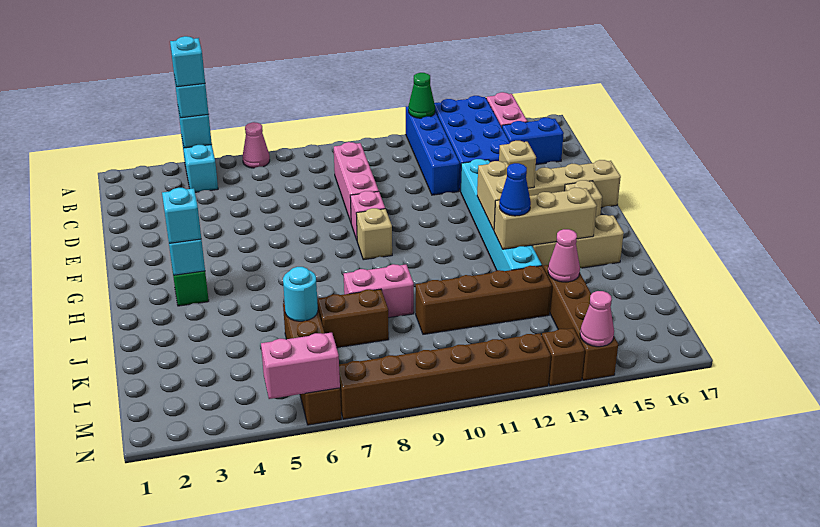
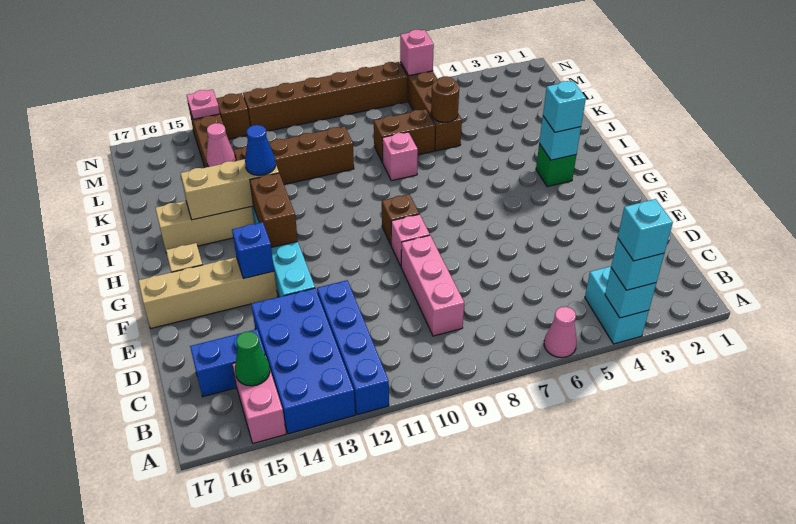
green cone A12 level 2 -> green cone B15 level 2
tan brick F14 level 2 -> blue brick F14 level 2
tan brick G9 level 1 -> brown brick G9 level 1
tan brick G13:H13 level 2 -> brown brick G13:H13 level 2
pink brick J8:J9 level 1 -> pink brick J8 level 1
cyan round brick K6 level 2 -> brown round brick K6 level 2
pink brick N5:N6 level 2 -> pink brick N6 level 2
pink cone N14 level 2 -> pink plate N14 level 2

